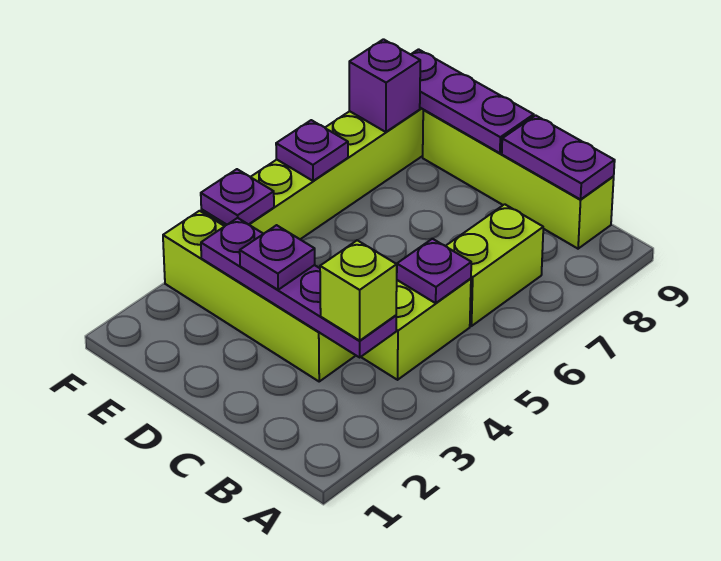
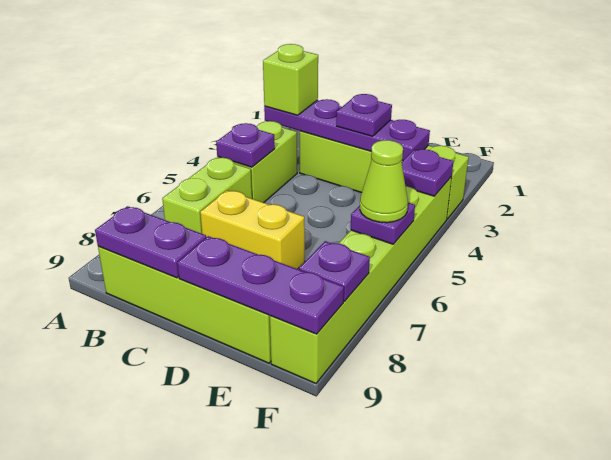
none -> yellow brick C7:D7 level 1
none -> lime cone F6 level 3
purple brick F8 level 2 -> purple plate F8 level 2

